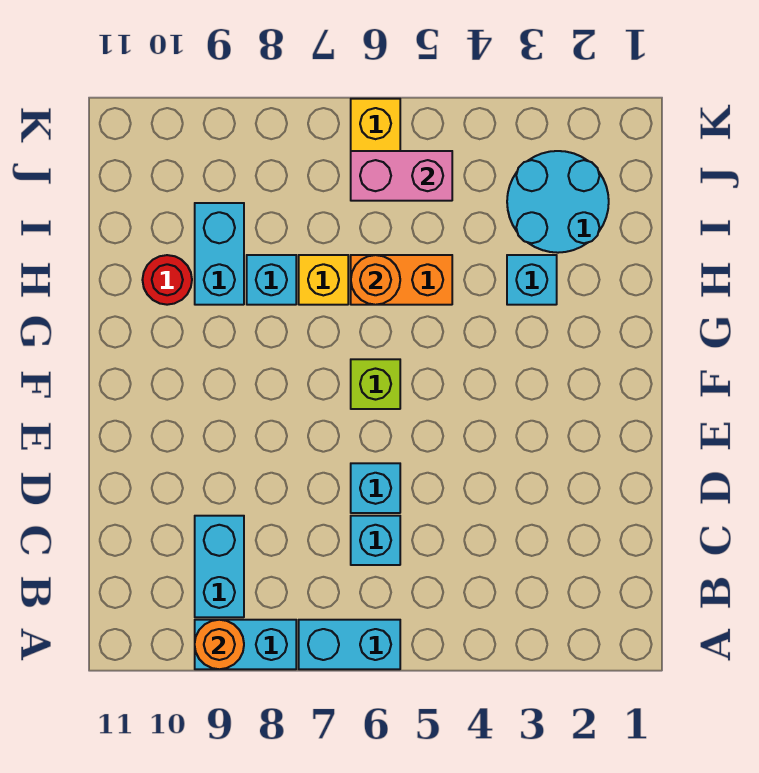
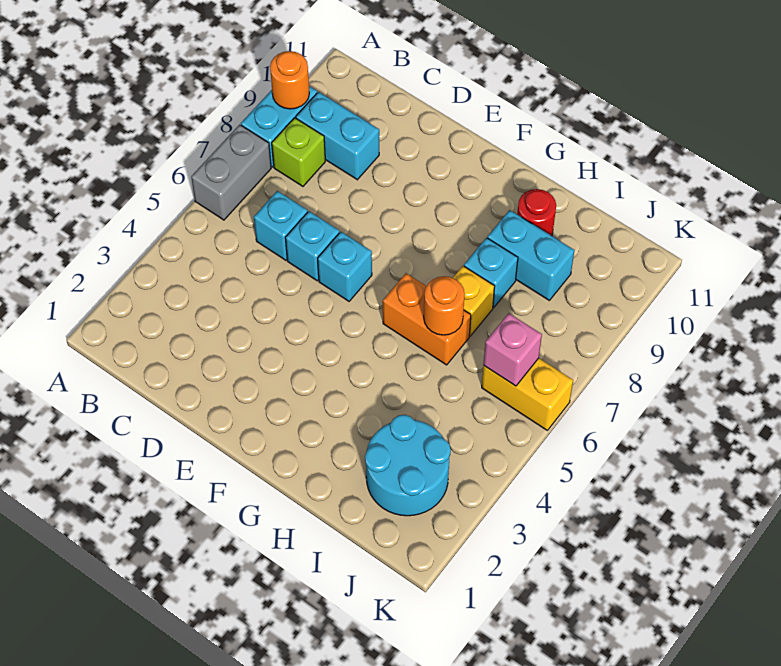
cyan brick A6:A7 level 1 -> grey brick A6:A7 level 1
lime brick F6 level 1 -> lime brick B8 level 1
cyan brick H3 level 1 -> cyan brick E6 level 1
orange brick H5:H6 level 1 -> orange brick G6:H6 level 1
pink brick J5:J6 level 2 -> pink brick J6 level 2

